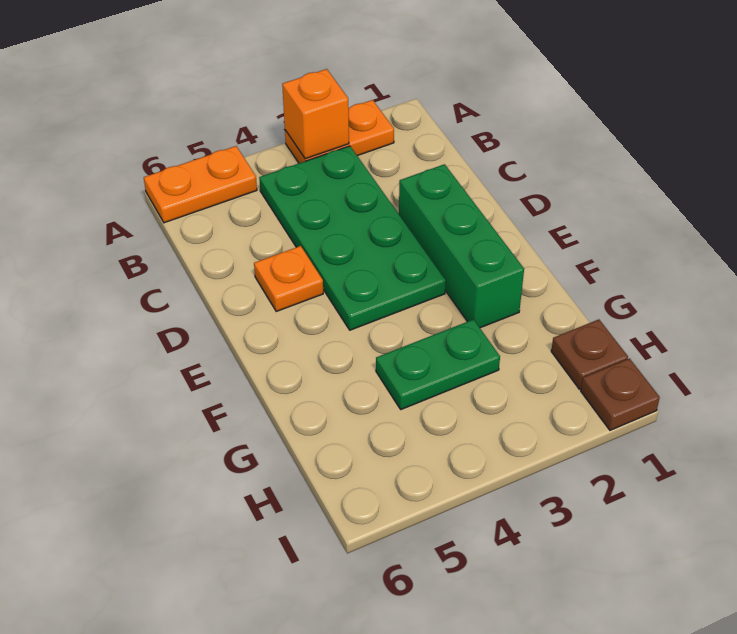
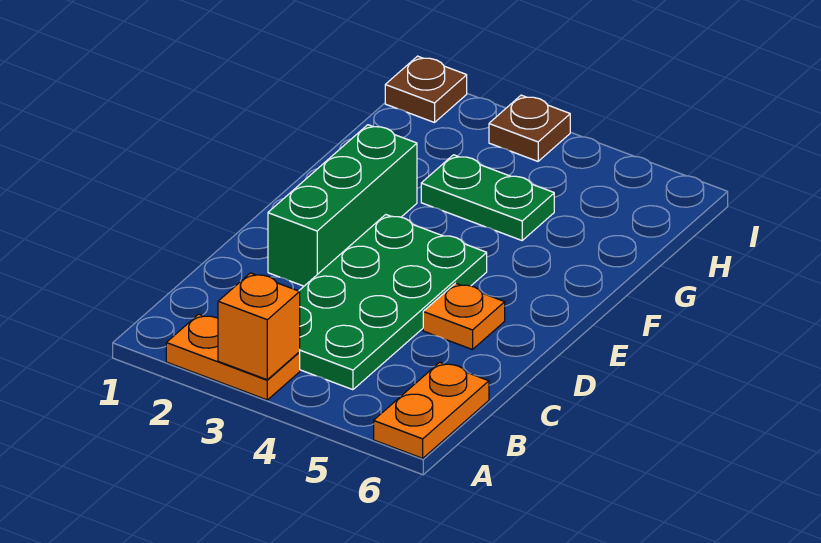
orange plate A5:A6 level 1 -> orange plate A6:B6 level 1
brown plate H1 level 1 -> brown plate I3 level 1

